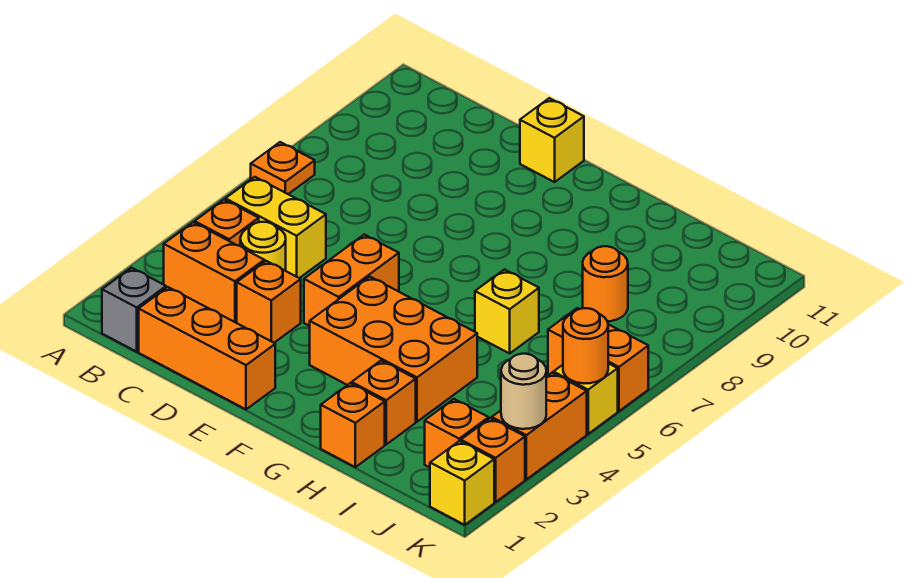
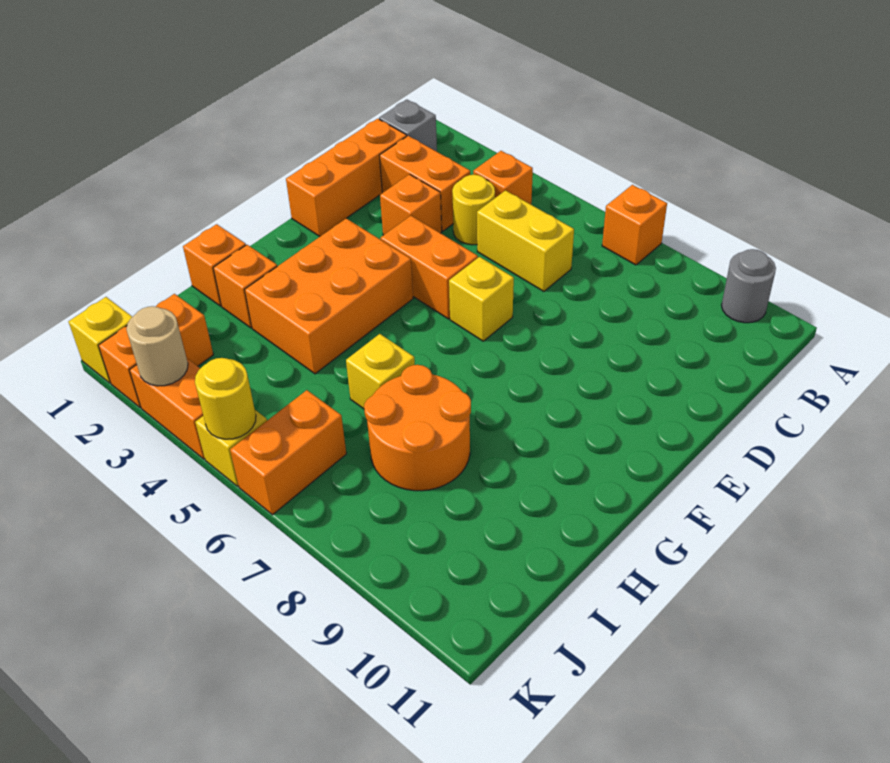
orange plate A7 level 1 -> orange brick A7 level 1
none -> grey round brick A10 level 1
orange brick B3:C3 level 1 -> orange brick C2:C3 level 1
yellow brick B5:C5 level 1 -> yellow brick C5:C6 level 1
yellow brick E11 level 1 -> yellow brick E6 level 1
orange round brick I8 level 1 -> orange round brick H7:I8 level 1
orange round brick K5 level 2 -> yellow round brick K5 level 2

